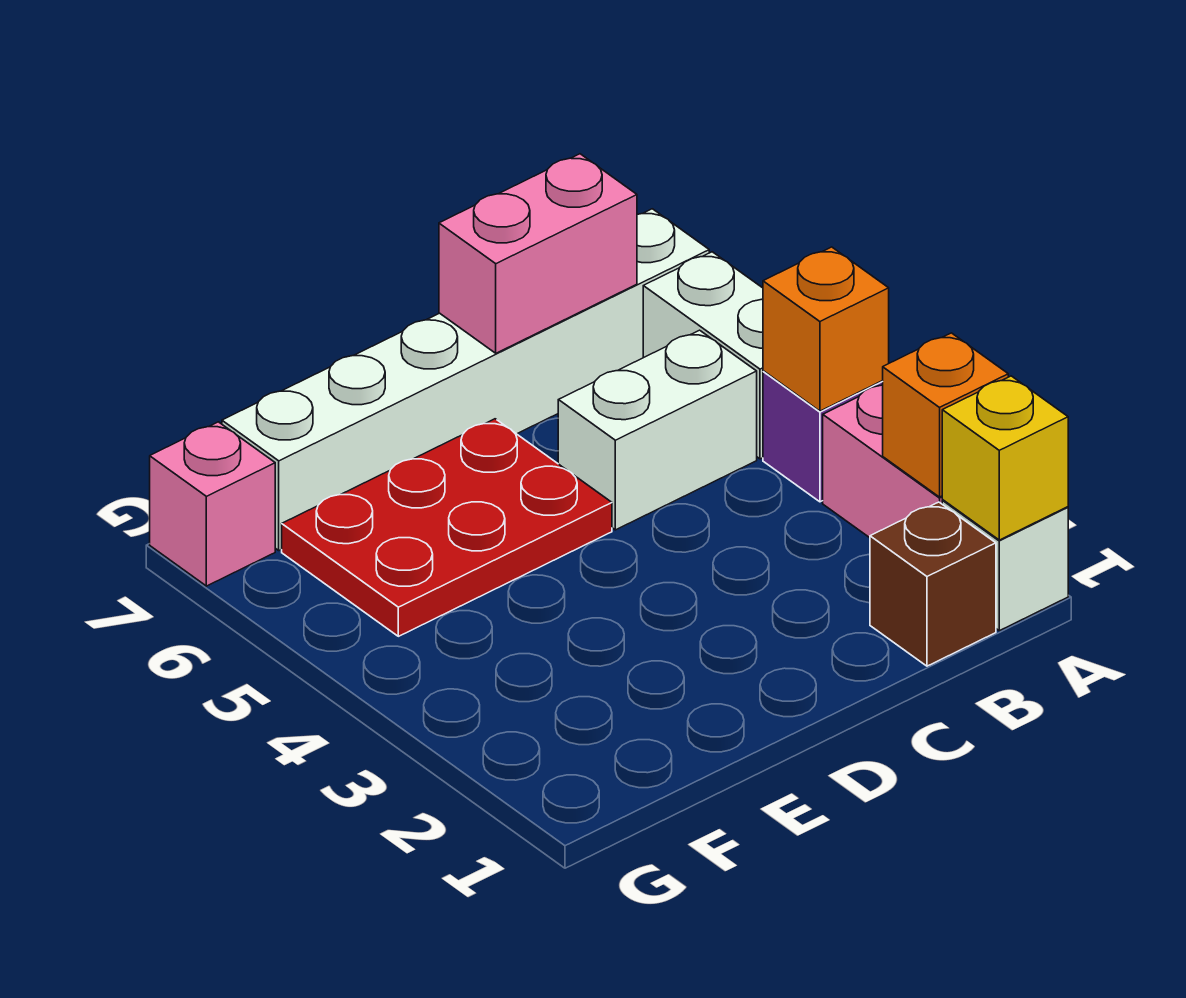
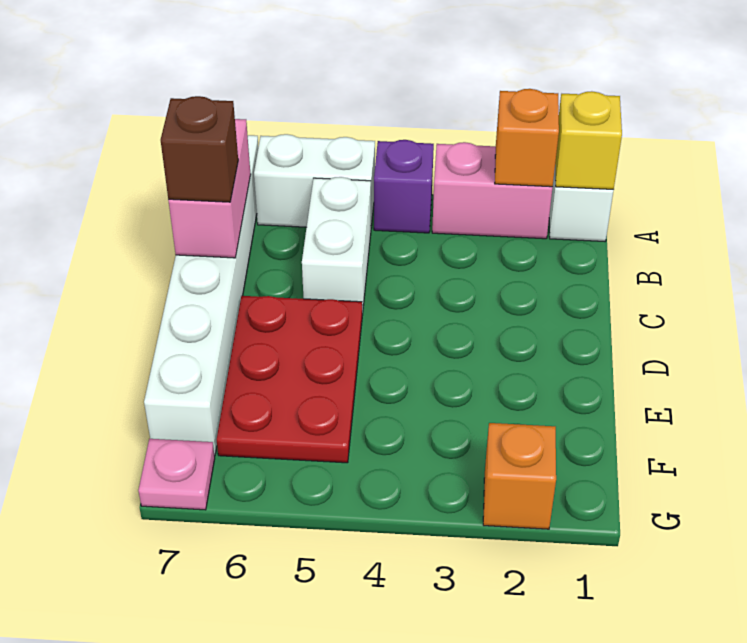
orange brick A4 level 2 -> orange brick G2 level 1
brown brick B1 level 1 -> brown brick C7 level 3
pink brick G7 level 1 -> pink plate G7 level 1

